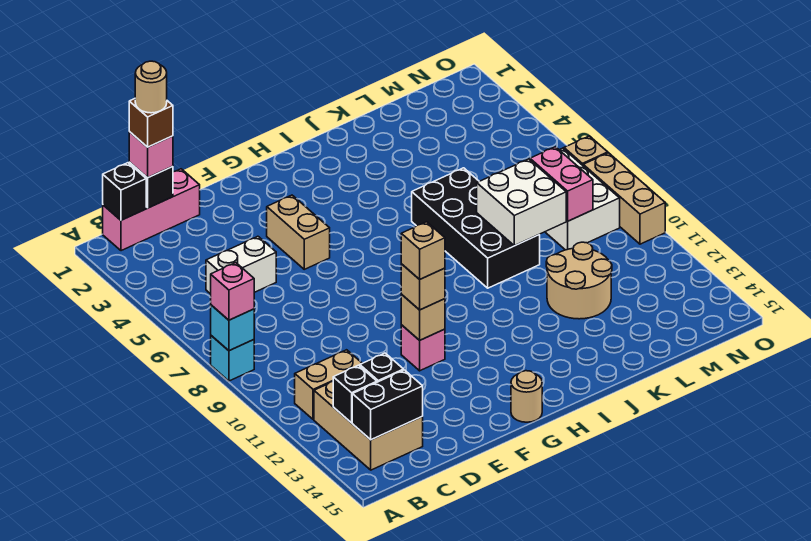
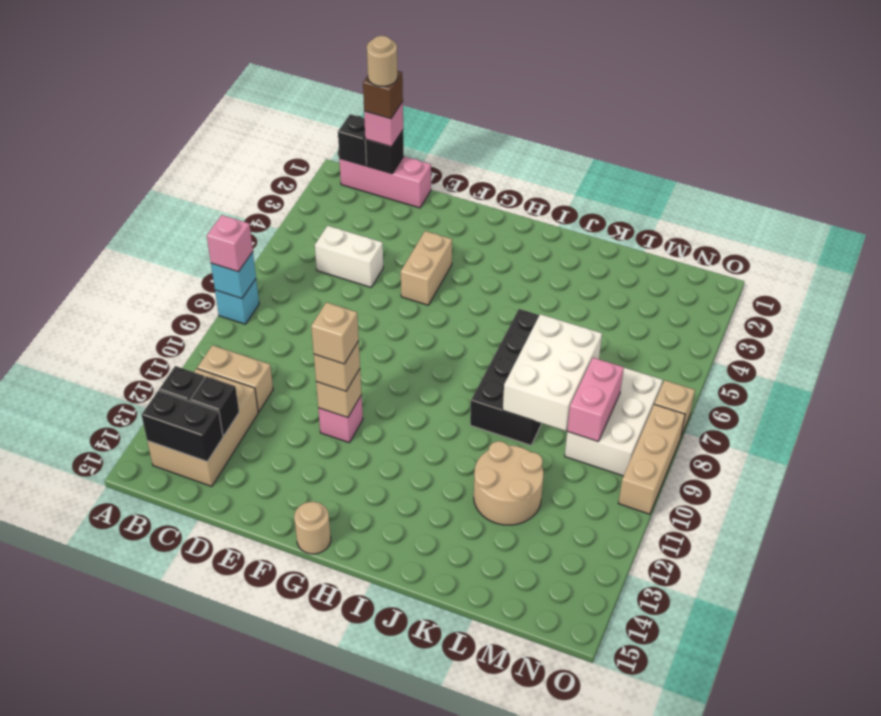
white brick K8:L9 level 2 -> white brick K7:L9 level 2

